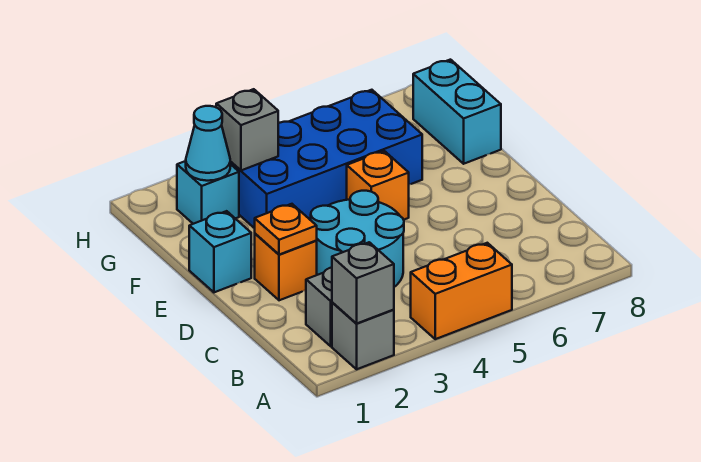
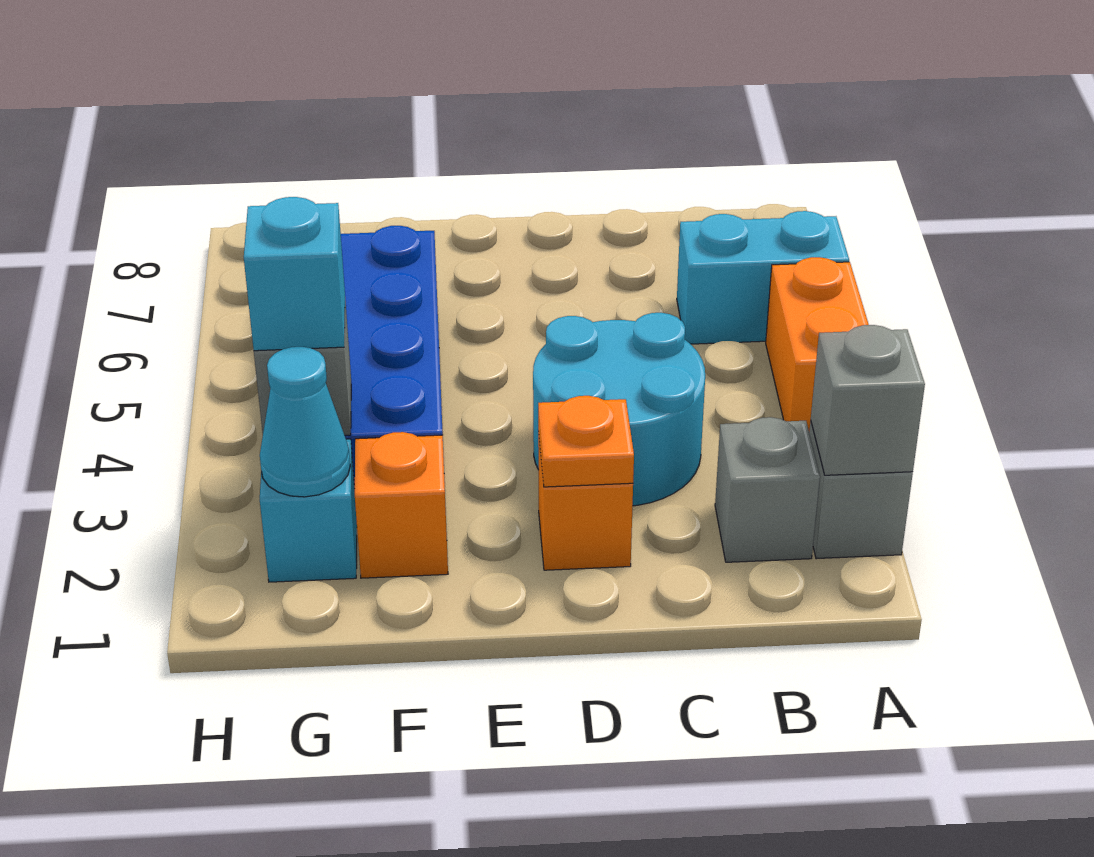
cyan brick E1 level 1 -> cyan brick G3 level 3
orange brick E5 level 1 -> orange brick F2 level 1
cyan brick F8:G8 level 1 -> cyan brick A6:B6 level 1

